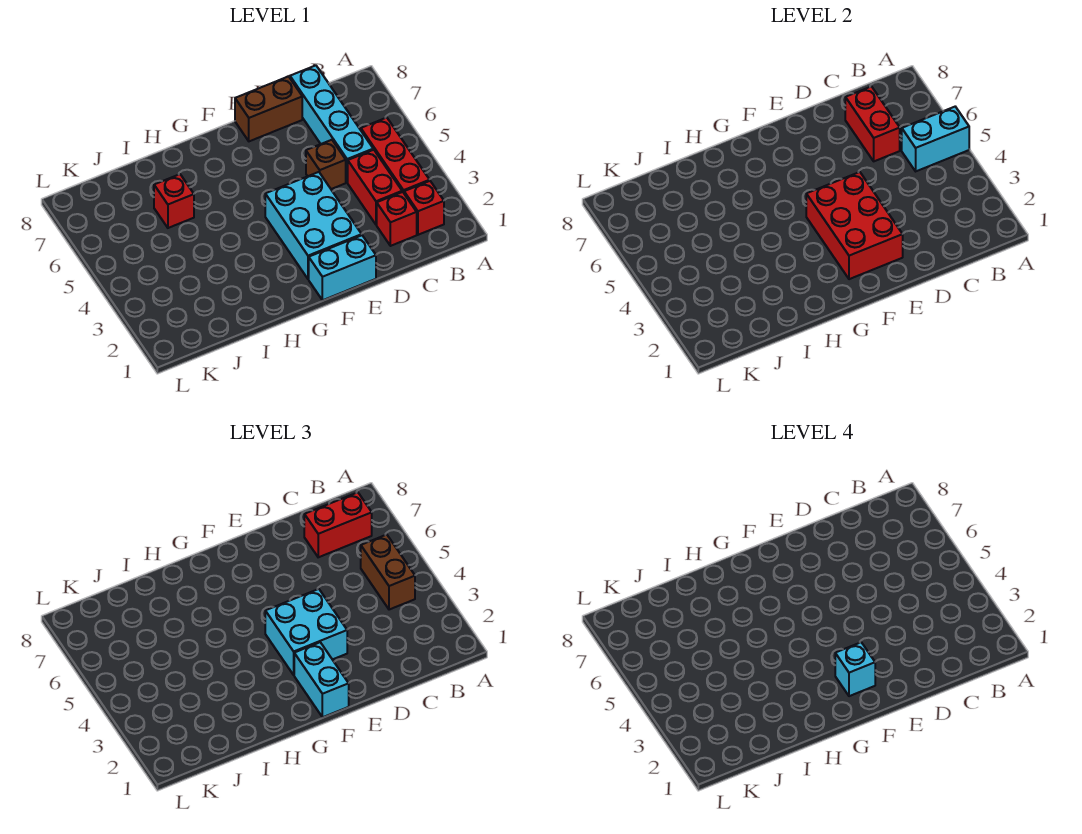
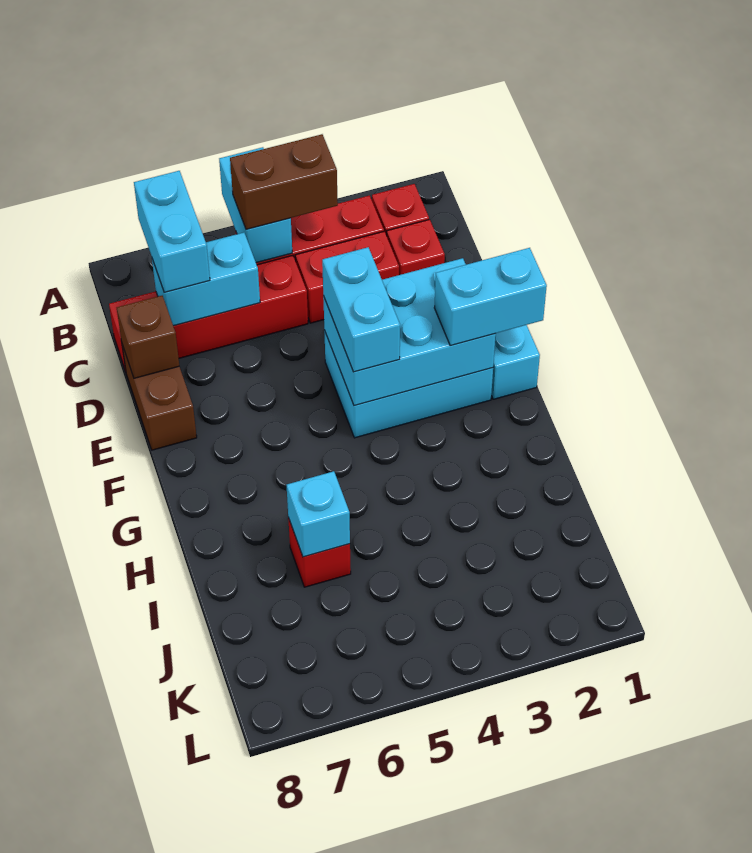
red brick B7:C7 level 3 -> cyan brick B7:C7 level 3
cyan brick C5:C8 level 1 -> red brick C5:C8 level 1
red brick C6:C7 level 2 -> cyan brick C6:C7 level 2
brown brick D5 level 1 -> brown brick D8 level 2
red brick E2:F4 level 2 -> cyan brick E2:F4 level 2
cyan brick E3:F4 level 3 -> cyan brick E4:F4 level 3
cyan brick F2 level 4 -> cyan brick I6 level 2

